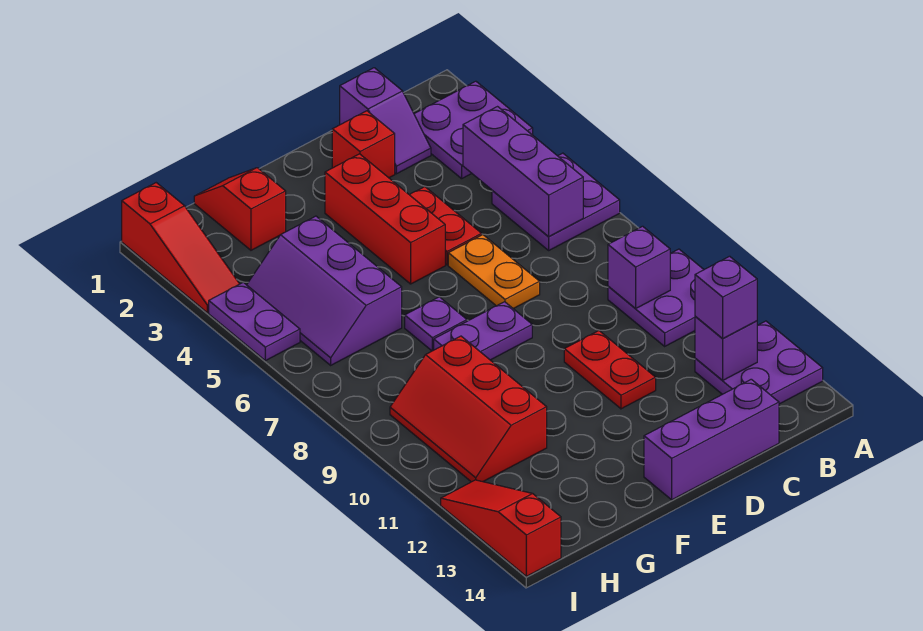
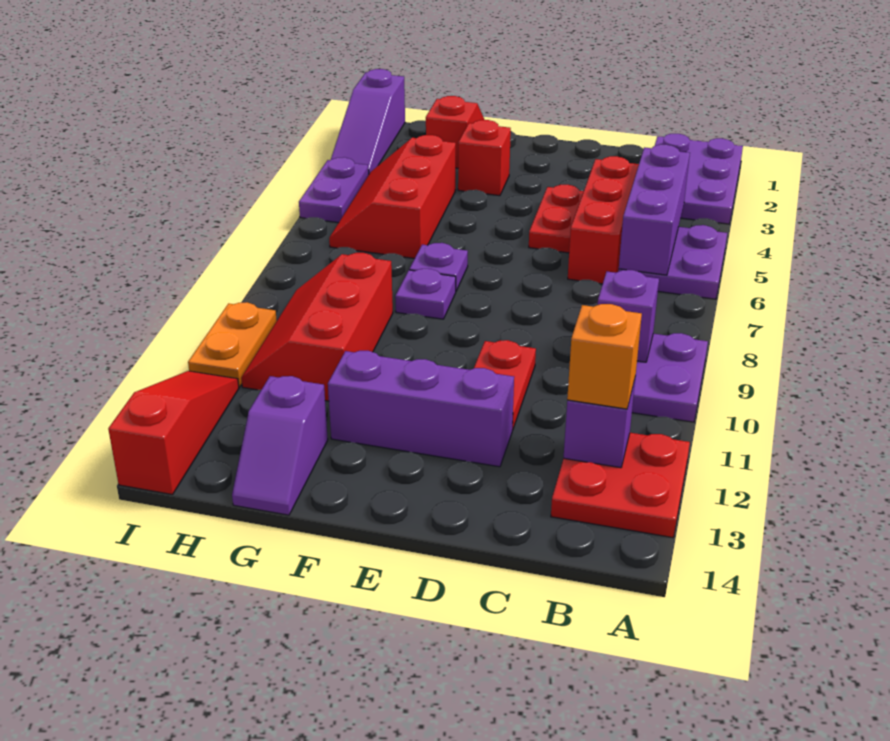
purple plate A2:B3 level 1 -> purple plate A1:B3 level 1
purple plate A12:B13 level 1 -> red plate A12:B13 level 1
purple brick B12 level 3 -> orange brick B12 level 3
purple slope C1:C2 level 1 top 1 -> purple slope G13:G14 level 1 top 13
purple brick C14:E14 level 1 -> purple brick D12:F12 level 1
red brick D2 level 1 -> red brick F3 level 1
orange plate D6:D7 level 1 -> orange plate I10:I11 level 1
red brick E3:E5 level 1 -> red brick C4:C6 level 1
purple plate E8:F8 level 1 -> purple plate F8 level 1
purple slope G4:H6 level 1 top G -> red slope G4:H6 level 1 top G
red slope I1:I3 level 1 top 1 -> purple slope I1:I3 level 1 top 1

